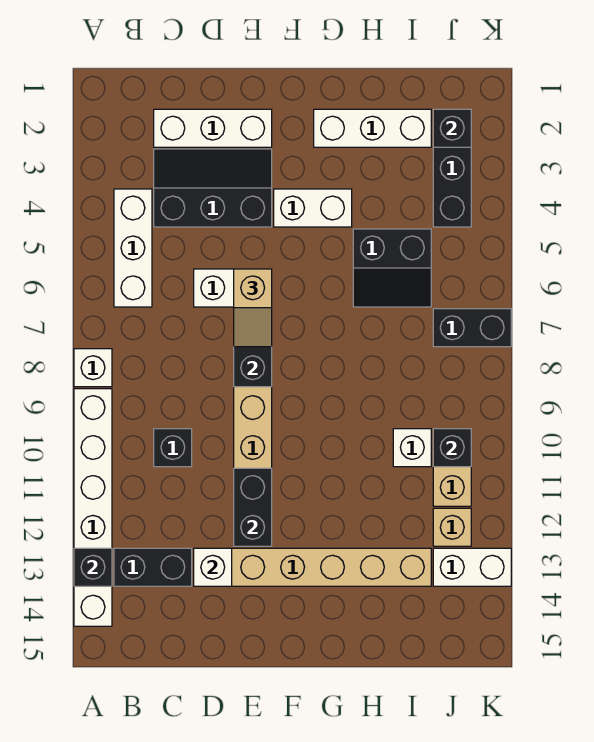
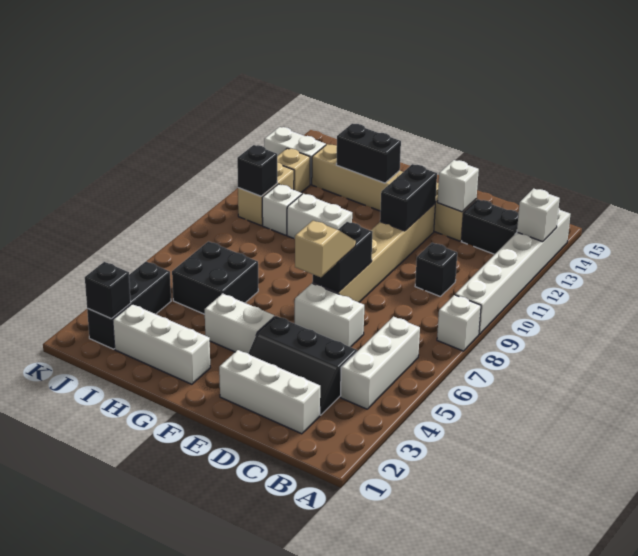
black brick A13 level 2 -> white brick A13 level 2
none -> white brick G10:H10 level 1
black slope H5:I6 level 1 top 5 -> black brick H5:I6 level 1
black brick J7:K7 level 1 -> black brick G13:H13 level 2

